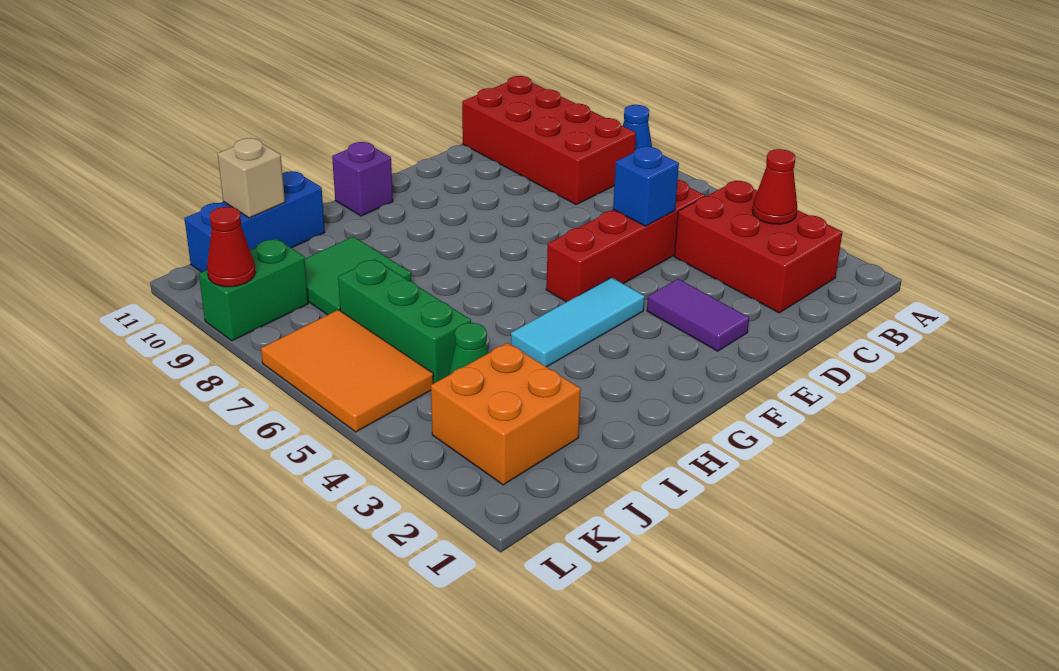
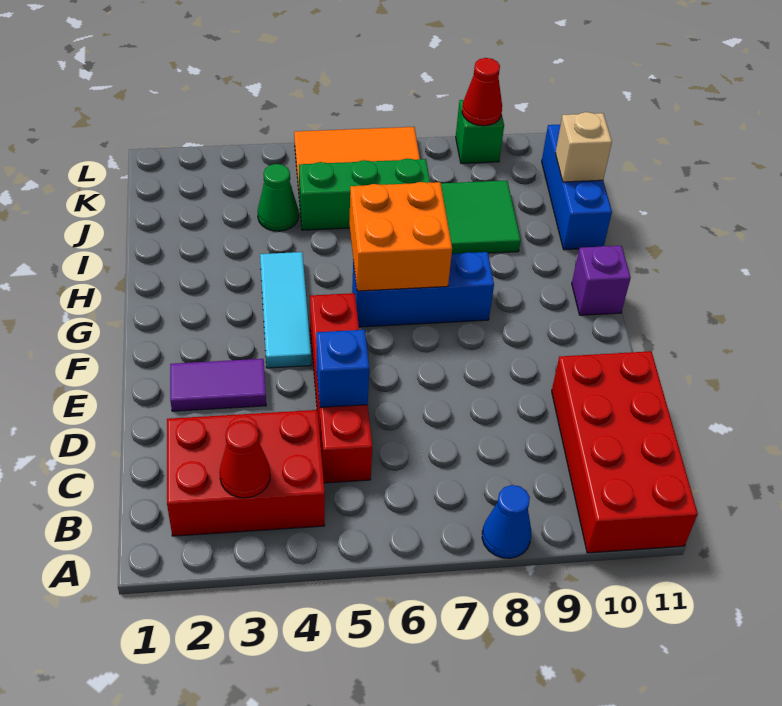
red brick B8:C11 level 1 -> red brick A10:D11 level 1
none -> blue brick G6:G8 level 1
orange brick J2:K3 level 1 -> orange brick G6:H7 level 2
green brick K9:L9 level 1 -> green brick L9 level 1

